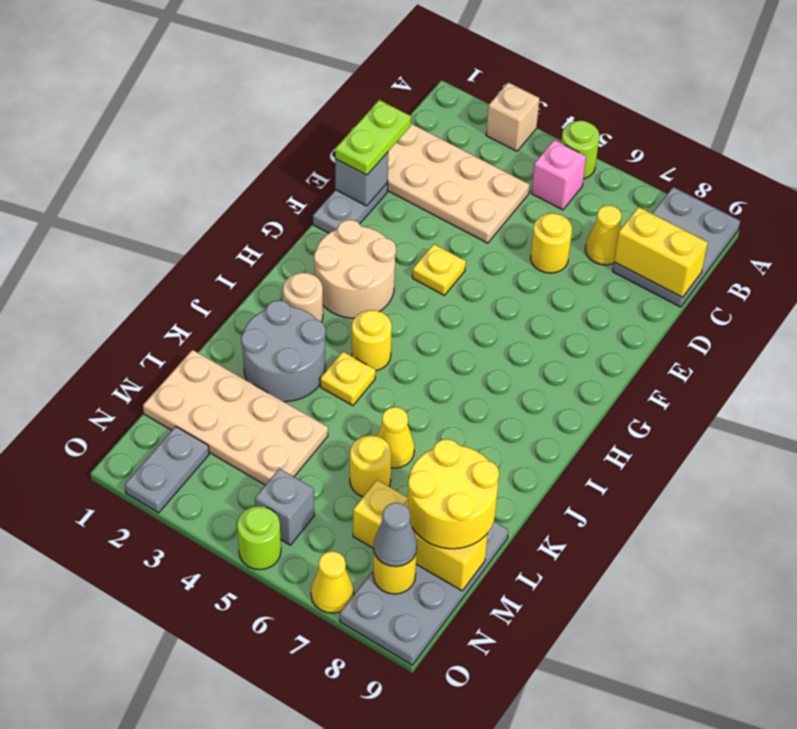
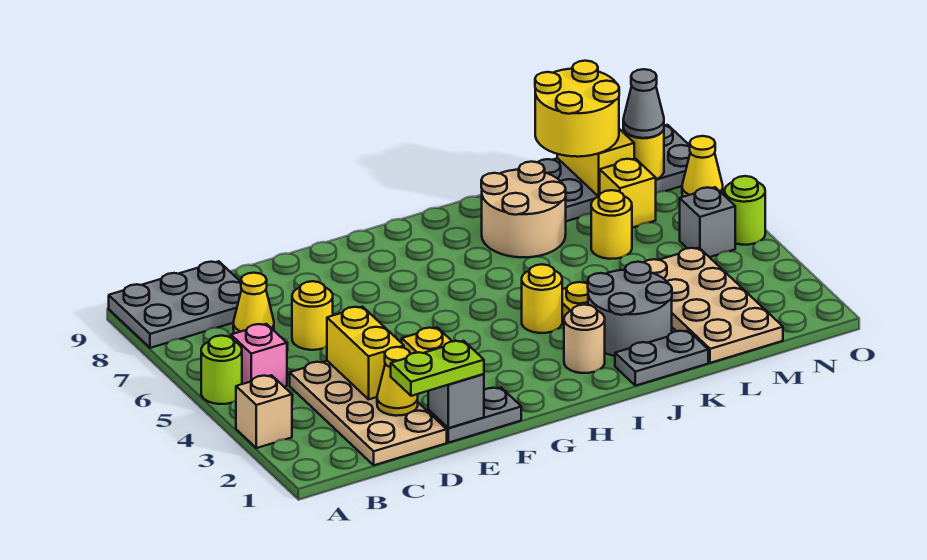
yellow brick C8:C9 level 2 -> yellow brick D3:D4 level 2
tan round brick G2:H3 level 1 -> tan round brick J7:K8 level 1
yellow cone K6 level 1 -> yellow cone D2 level 2
grey plate N2:O2 level 1 -> grey plate J1:K1 level 1

